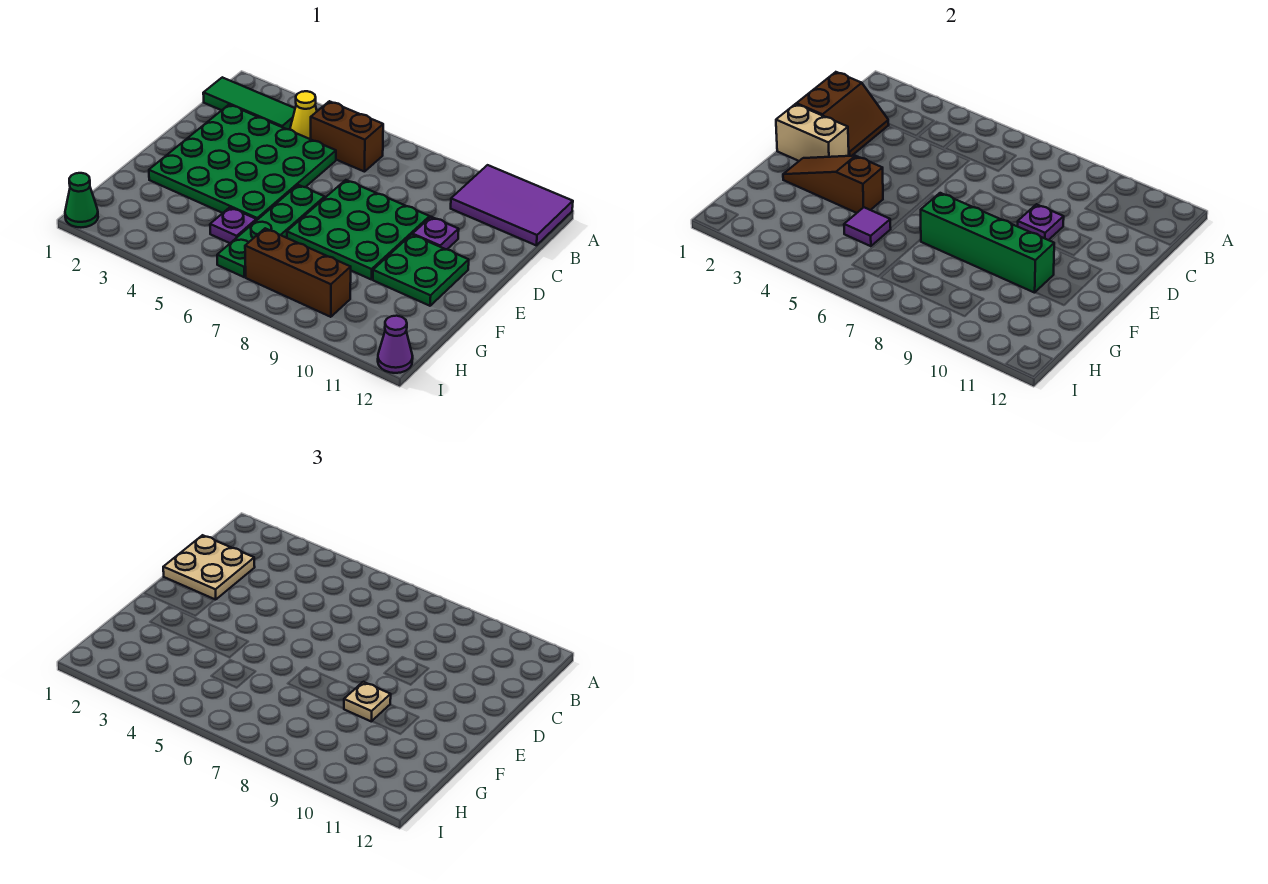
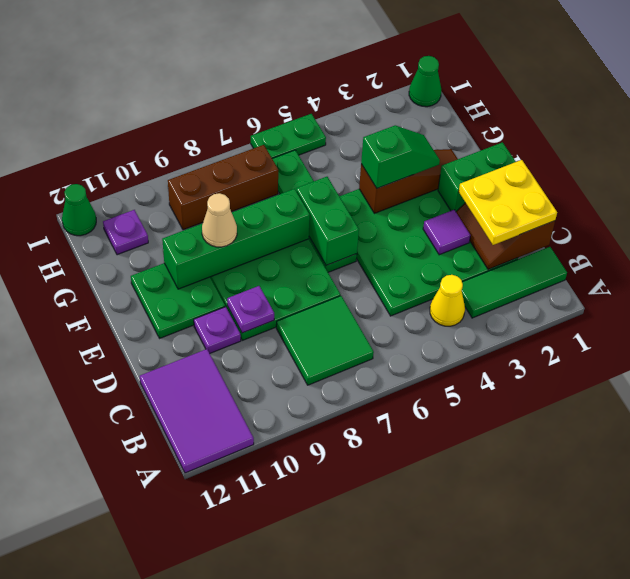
purple tile A10:B12 level 1 -> purple tile A11:C12 level 1
brown brick B5:B6 level 1 -> none
none -> green tile B7:C8 level 1
tan plate C1:D2 level 3 -> yellow plate C1:D2 level 3
tan brick E1:E2 level 2 -> green brick E1:E2 level 2
none -> green brick E6:F6 level 2
none -> green slope F3:F4 level 3 top 4
tan plate F9 level 3 -> tan cone F9 level 3
purple plate G5 level 1 -> purple plate H11 level 1
purple tile G5 level 2 -> purple tile D3 level 2
none -> green plate I5:I6 level 1
purple cone I12 level 1 -> green cone I12 level 1

